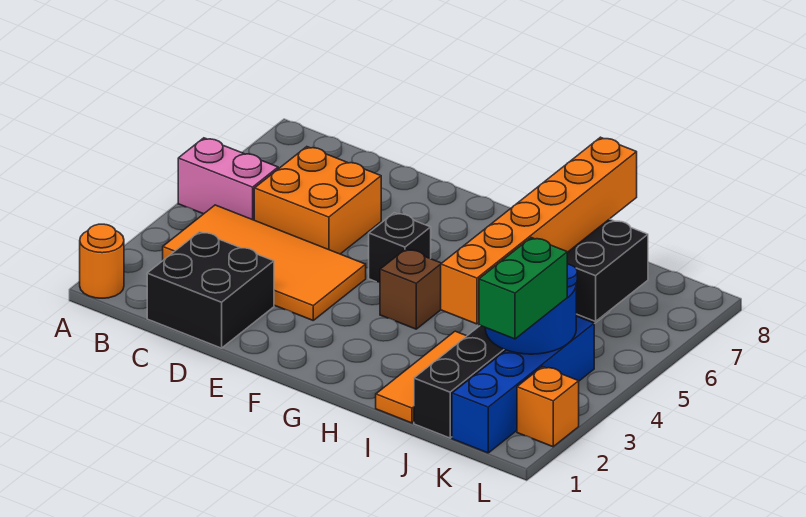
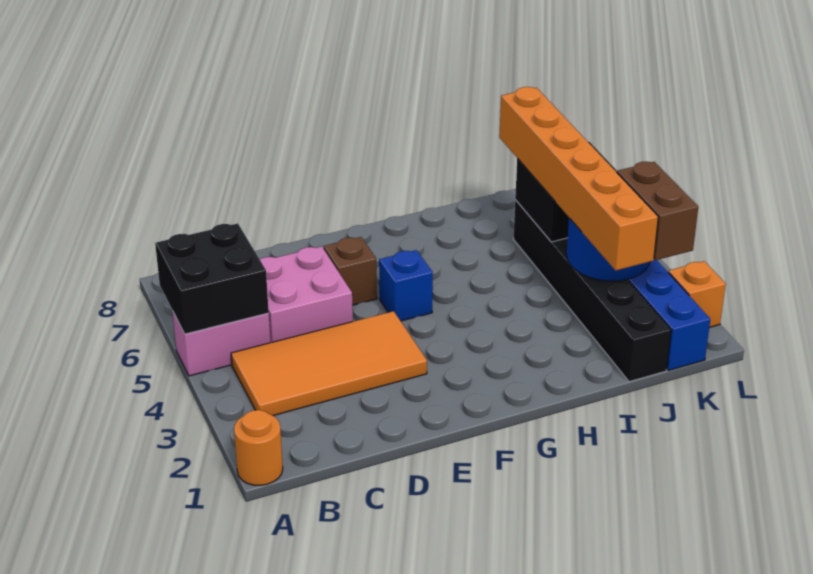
black brick C1:D2 level 1 -> black brick A5:B6 level 2
orange brick C5:D6 level 1 -> pink brick C5:D6 level 1
black brick F5 level 1 -> blue brick F5 level 1
brown brick G4 level 1 -> brown brick E6 level 1
orange tile I1:I3 level 1 -> none
green brick K2:K3 level 3 -> brown brick K2:K3 level 3

